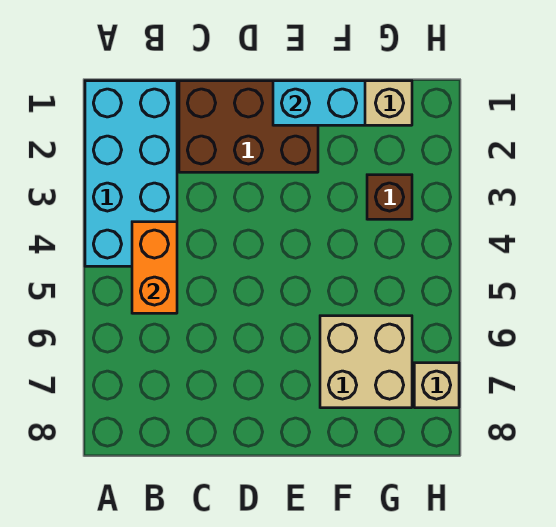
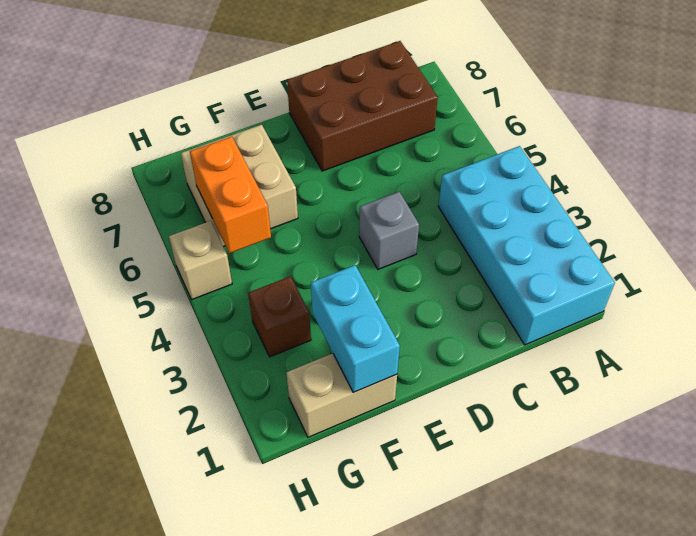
orange brick B4:B5 level 2 -> orange brick G5:G6 level 2
brown brick C1:E2 level 1 -> brown brick B7:D8 level 1
none -> grey brick D4 level 1
cyan brick E1:F1 level 2 -> cyan brick F1:F2 level 2
tan brick H7 level 1 -> tan brick H5 level 1

